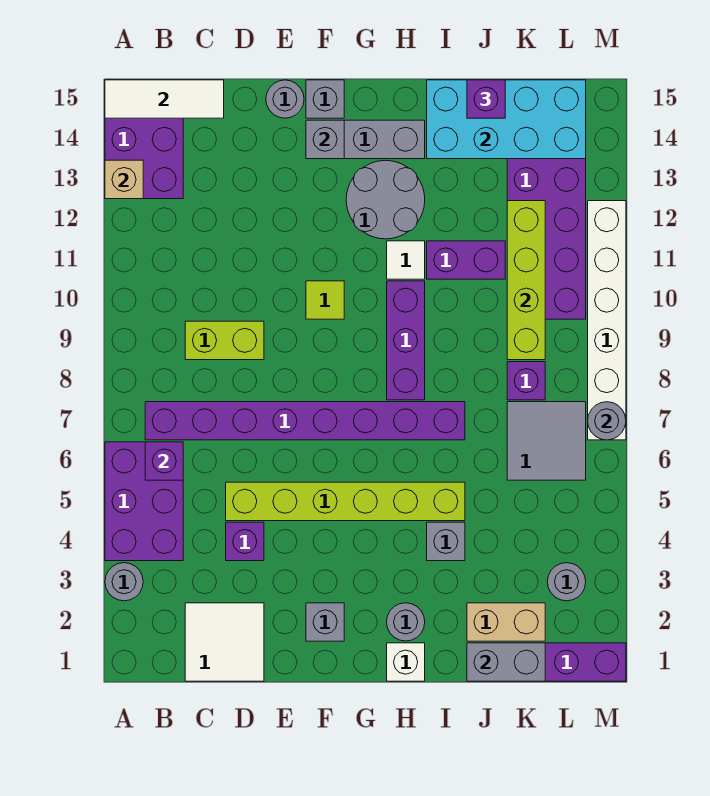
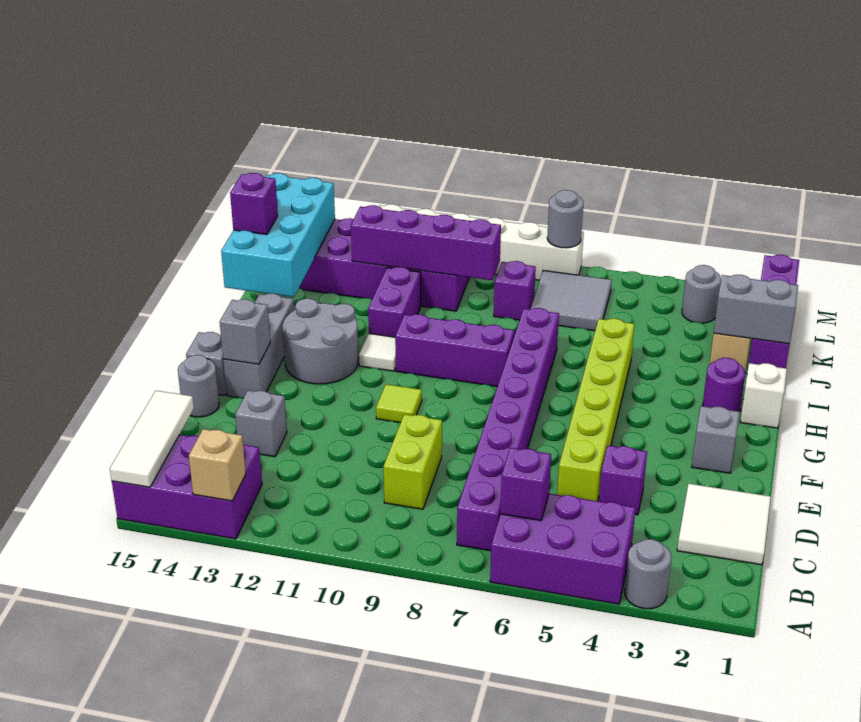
grey round brick H2 level 1 -> purple round brick H2 level 1
grey brick I4 level 1 -> grey brick D13 level 1
grey brick J1:K1 level 2 -> grey brick J1:J2 level 2
lime brick K9:K12 level 2 -> purple brick K9:K12 level 2

